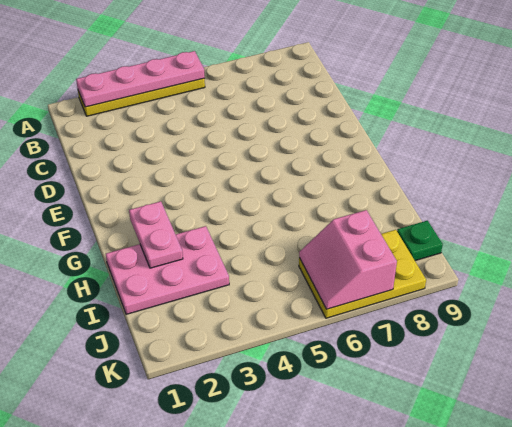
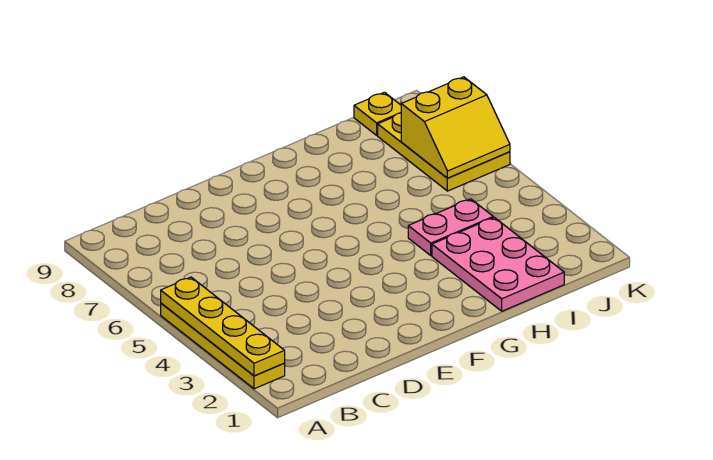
pink plate A2:A5 level 2 -> yellow plate A2:A5 level 2
pink plate G2:H2 level 2 -> pink plate H4:I4 level 1
pink slope J6:K7 level 2 top 7 -> yellow slope J6:K7 level 2 top 7
green plate J9 level 1 -> yellow plate J9 level 1

